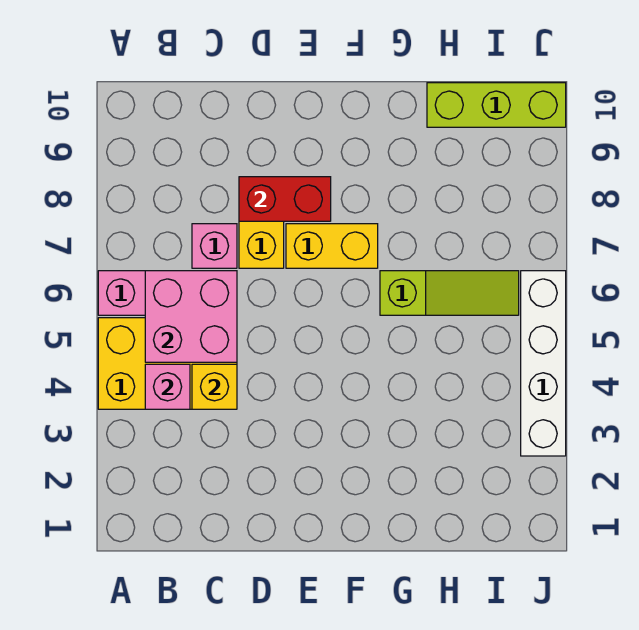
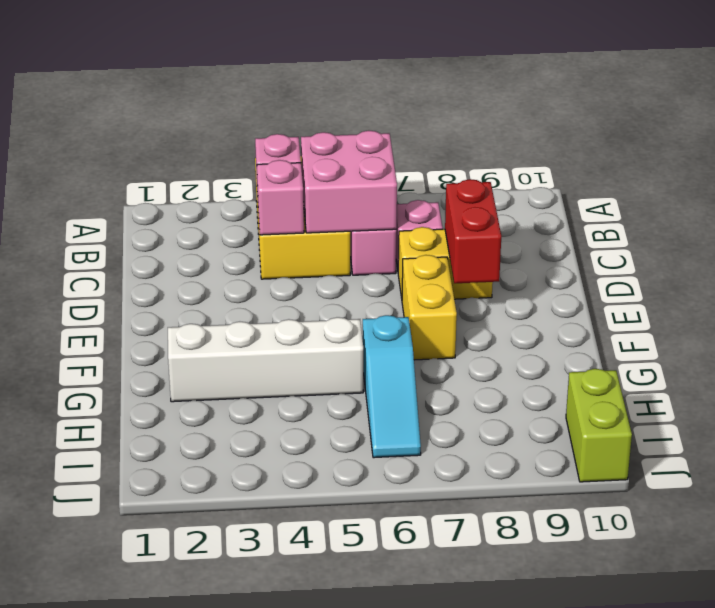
yellow brick C4 level 2 -> pink brick C4 level 2
lime slope G6:I6 level 1 top G -> cyan slope G6:I6 level 1 top G
lime brick H10:J10 level 1 -> lime brick I10:J10 level 1
white brick J3:J6 level 1 -> white brick G2:G5 level 1

